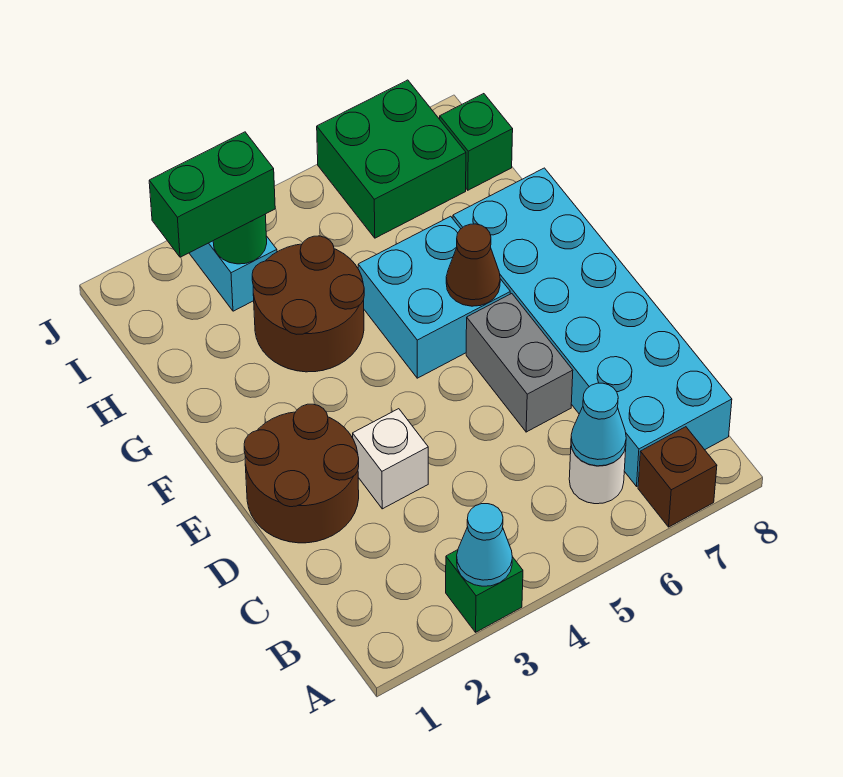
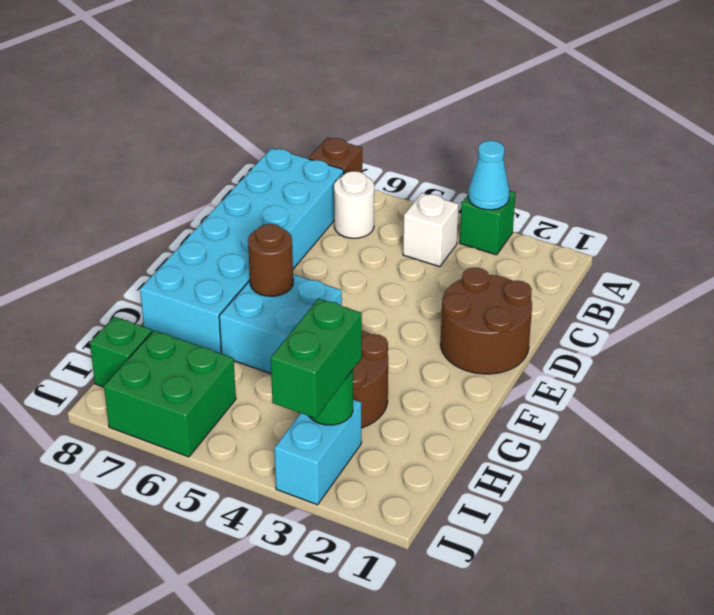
cyan cone B6 level 2 -> none
white brick D3 level 1 -> white brick B4 level 1
grey brick D6:E6 level 1 -> none
brown cone F6 level 2 -> brown round brick F6 level 2
green brick I2:I3 level 3 -> green brick I3:J3 level 3

